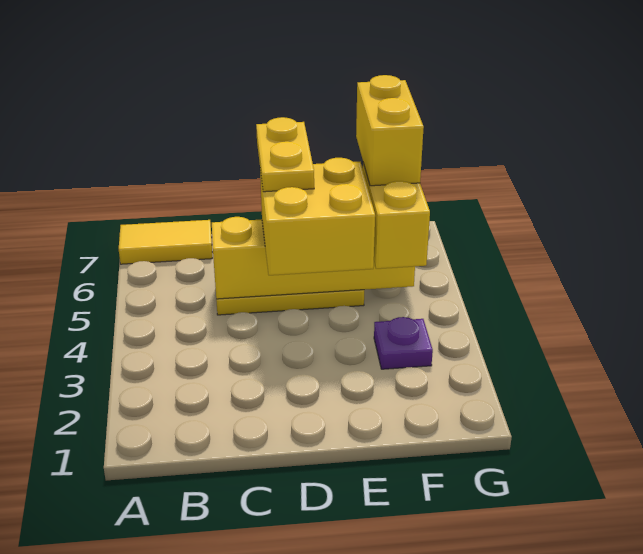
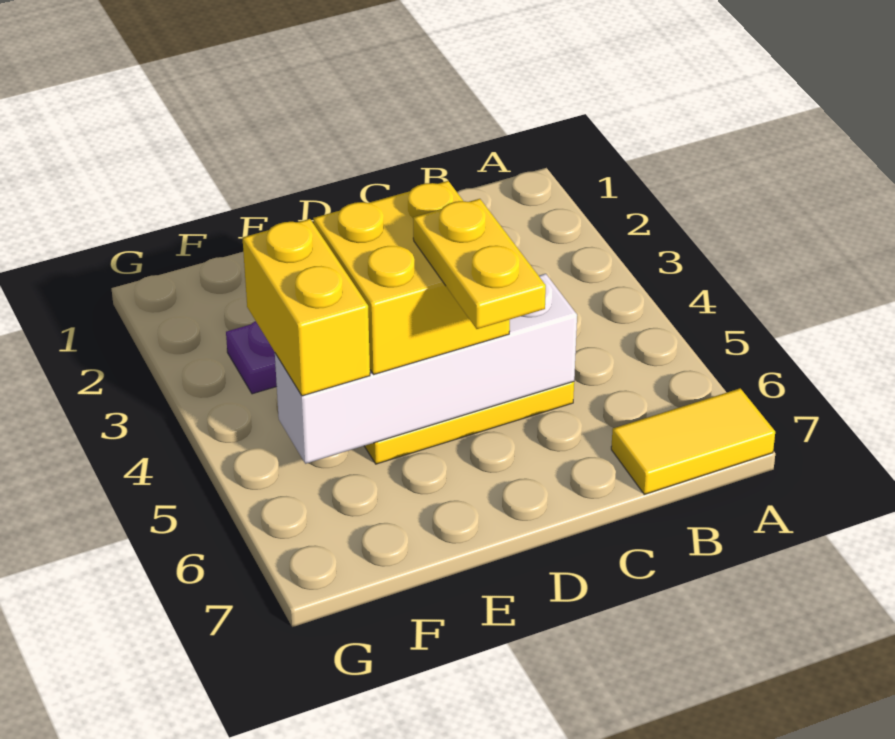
yellow brick C5:F5 level 2 -> white brick C5:F5 level 2
yellow brick F5:F6 level 4 -> none

